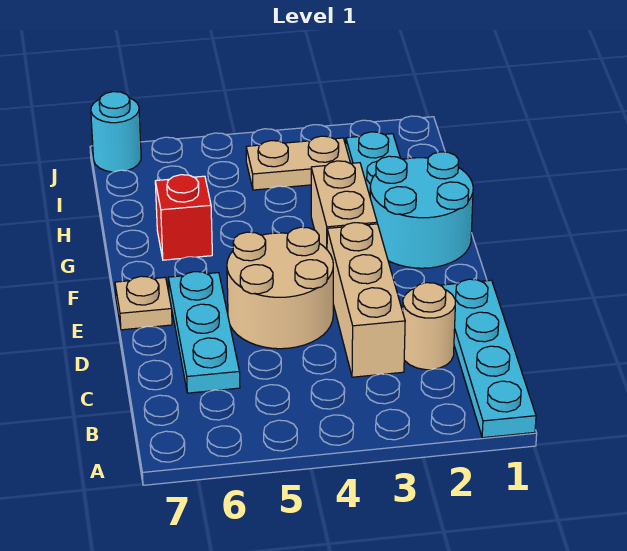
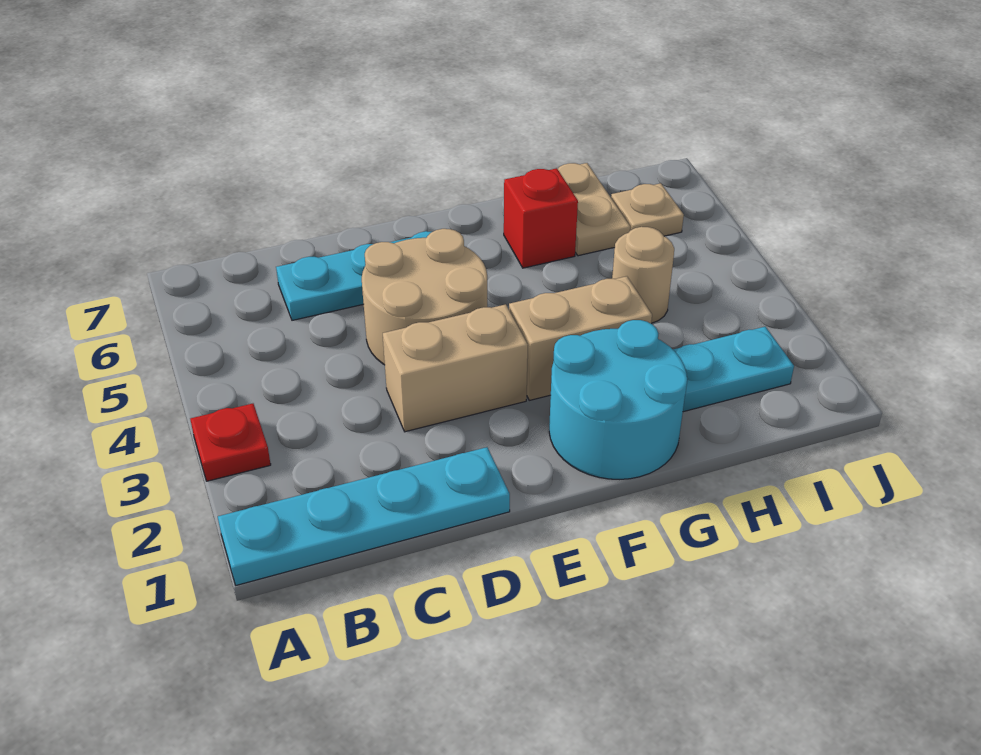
none -> red plate A3 level 1
tan round brick C2 level 1 -> tan round brick H4 level 1
tan brick C3:E3 level 1 -> tan brick D3:E3 level 1
tan plate E7 level 1 -> tan plate I6 level 1
tan plate I3:I4 level 1 -> tan plate H6:H7 level 1
cyan round brick J7 level 1 -> none

